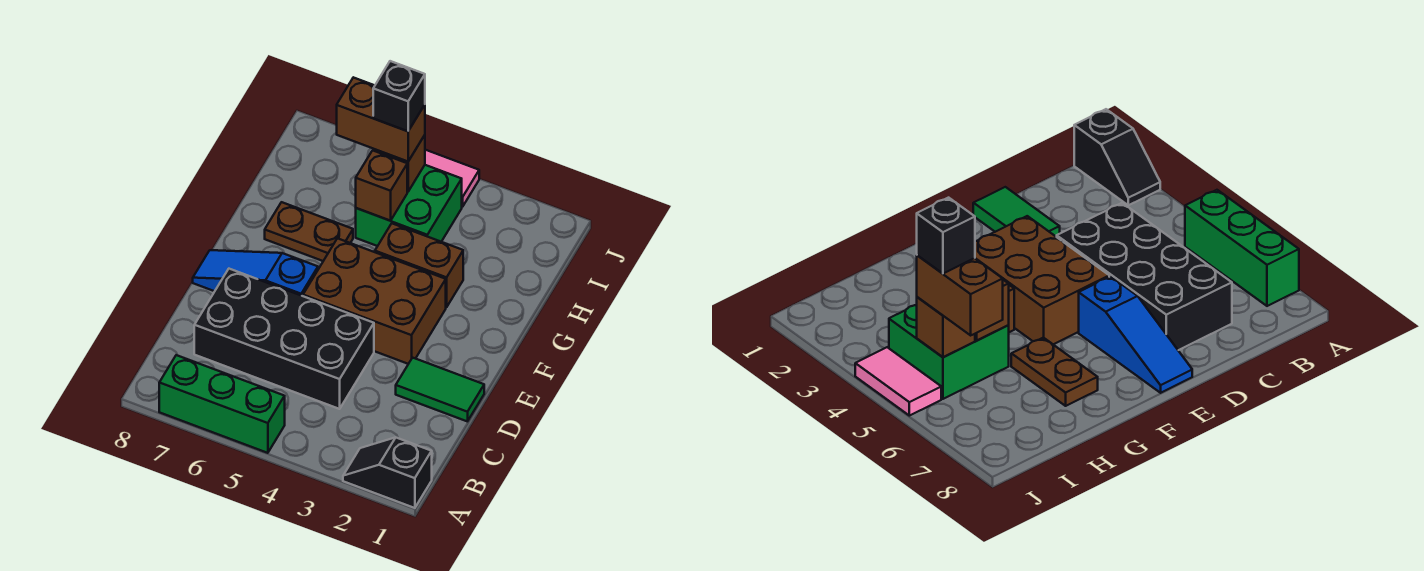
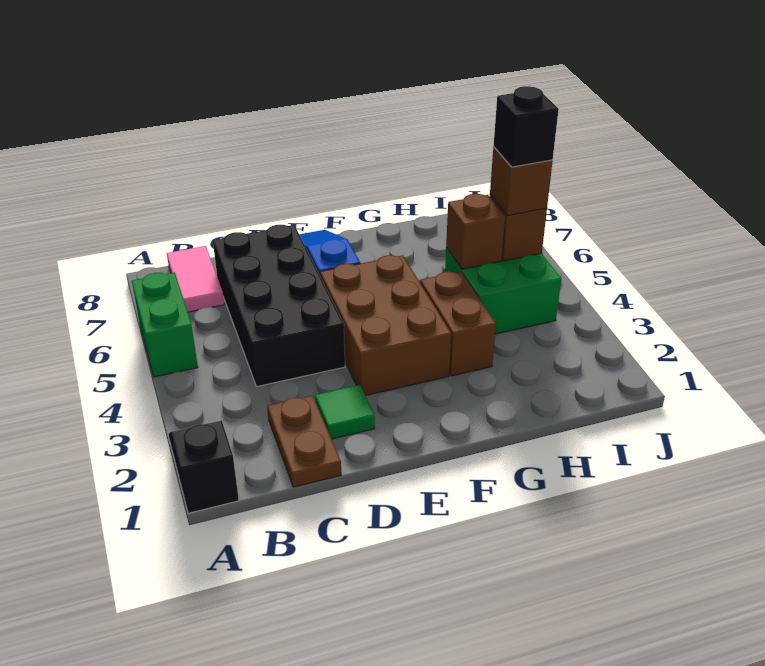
green brick A5:A7 level 1 -> green brick A5:A6 level 1
green tile D1:D2 level 1 -> green tile D2 level 1
brown plate G6:G7 level 1 -> brown plate C1:C2 level 1
brown brick I5:I6 level 3 -> brown brick I5 level 3
pink tile J4:J5 level 1 -> pink tile B7:B8 level 1

